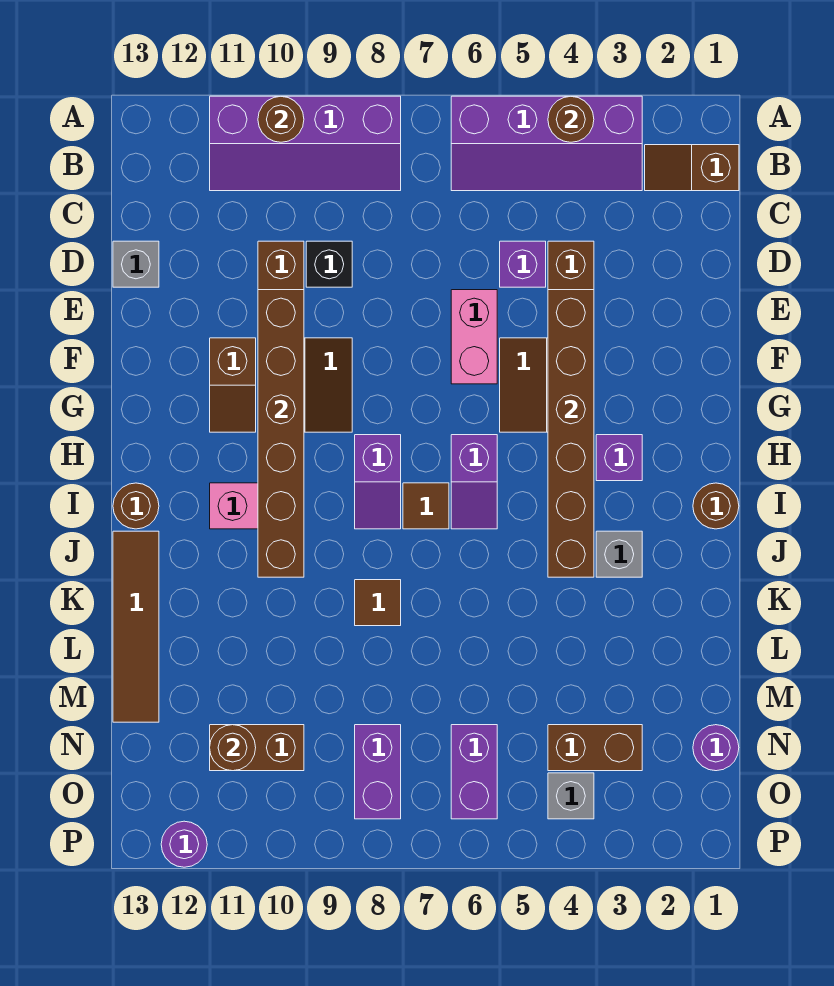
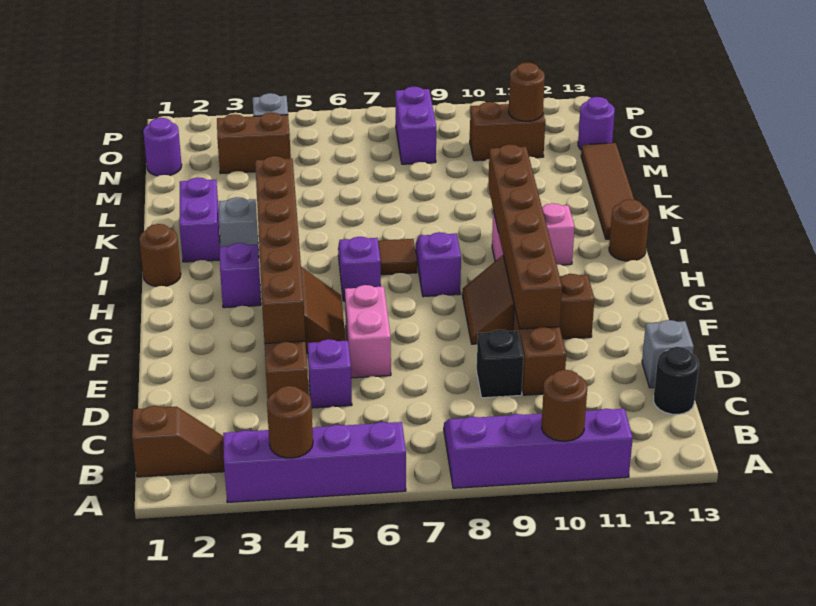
none -> black round brick C13 level 1
brown tile K8 level 1 -> none
purple brick N6:O6 level 1 -> purple brick J2:K2 level 1
purple round brick P12 level 1 -> purple round brick N13 level 1

